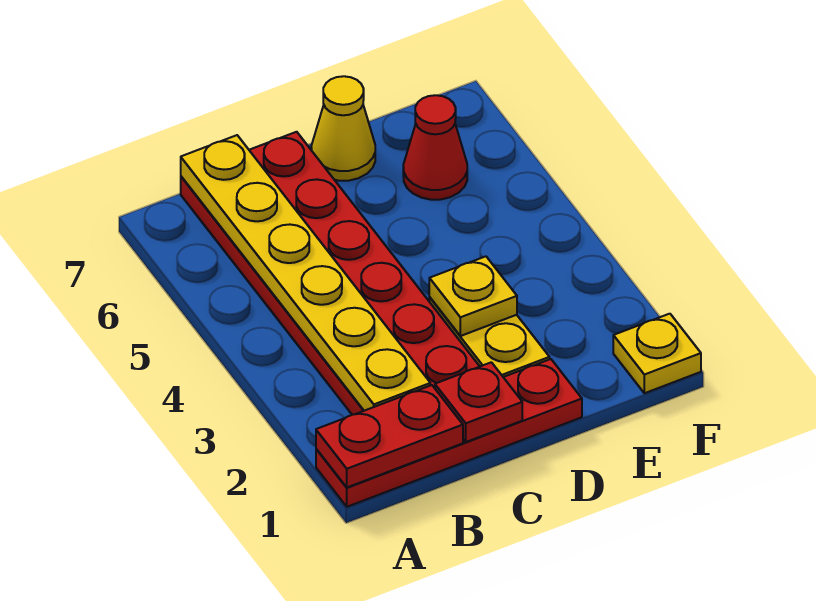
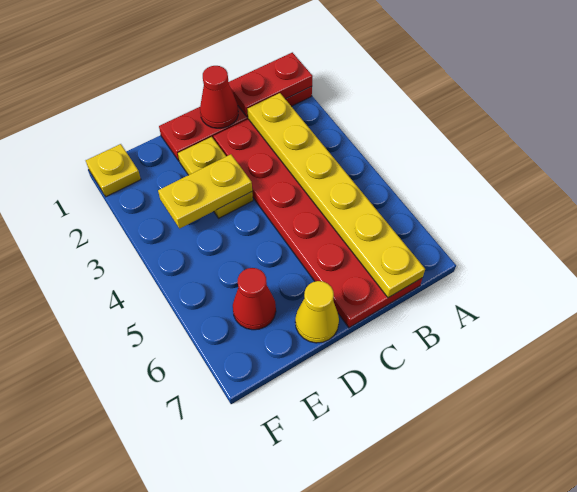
red plate C1 level 2 -> red cone C1 level 2
yellow plate D3 level 2 -> yellow plate D3:E3 level 2

